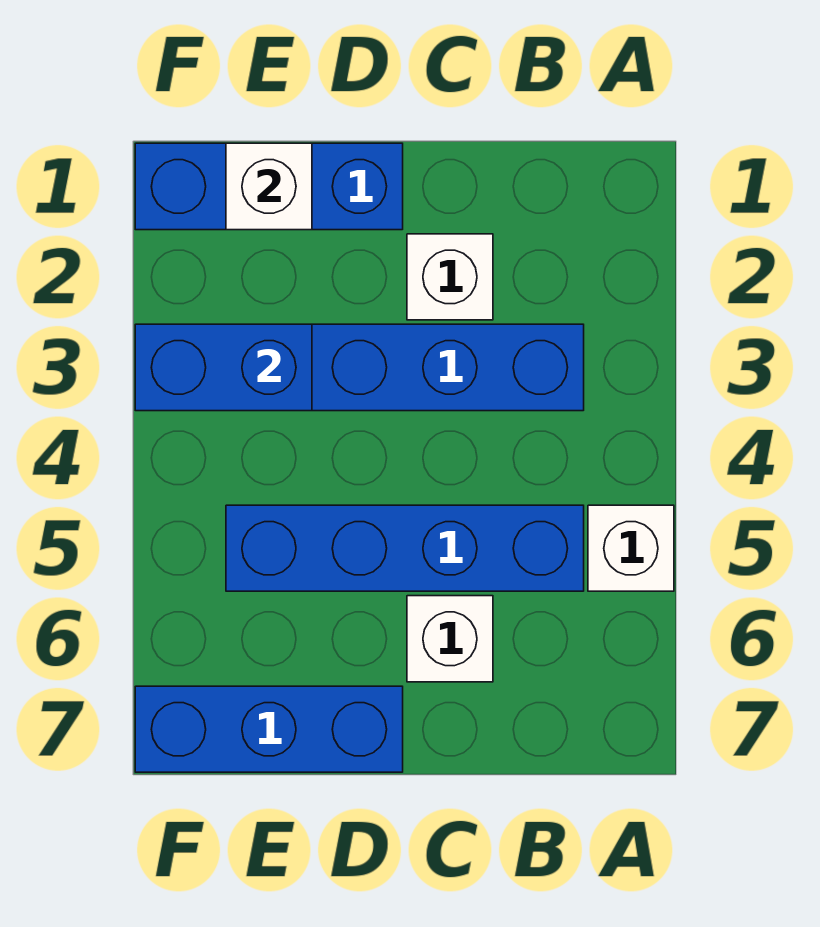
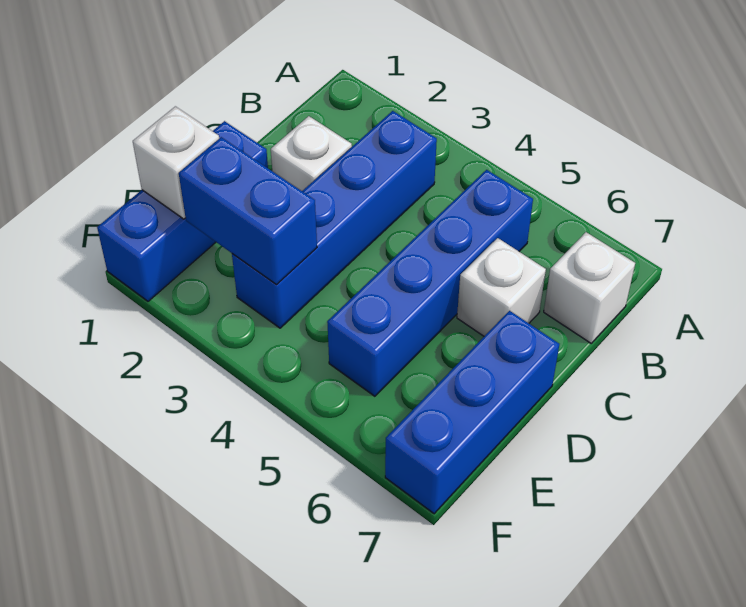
white brick A5 level 1 -> white brick B7 level 1
blue brick E3:F3 level 2 -> blue brick E2:E3 level 2

